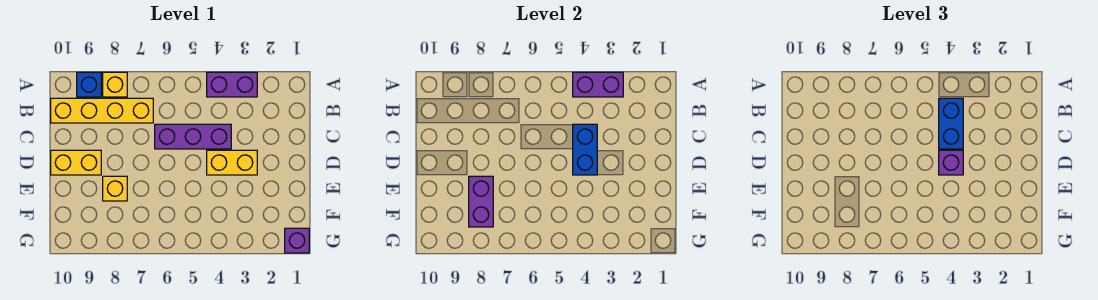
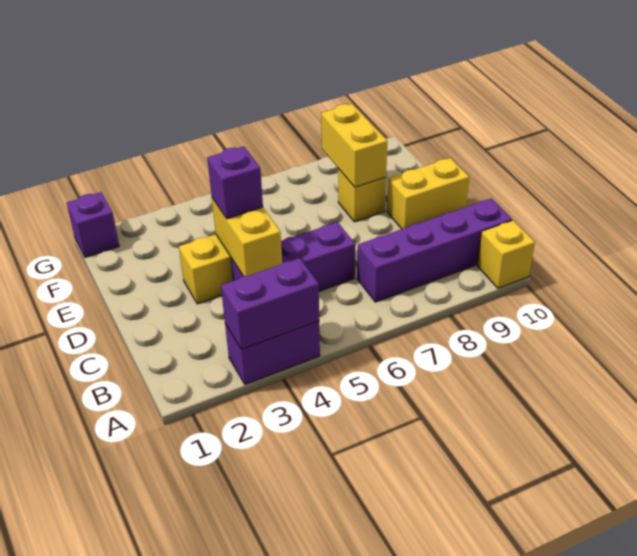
yellow brick A8 level 1 -> yellow brick A10 level 1
blue brick A9 level 1 -> none
blue brick B4:C4 level 3 -> none
yellow brick B7:B10 level 1 -> purple brick B7:B10 level 1
blue brick C4:D4 level 2 -> yellow brick C4:D4 level 2
purple brick E8:F8 level 2 -> yellow brick E8:F8 level 2

